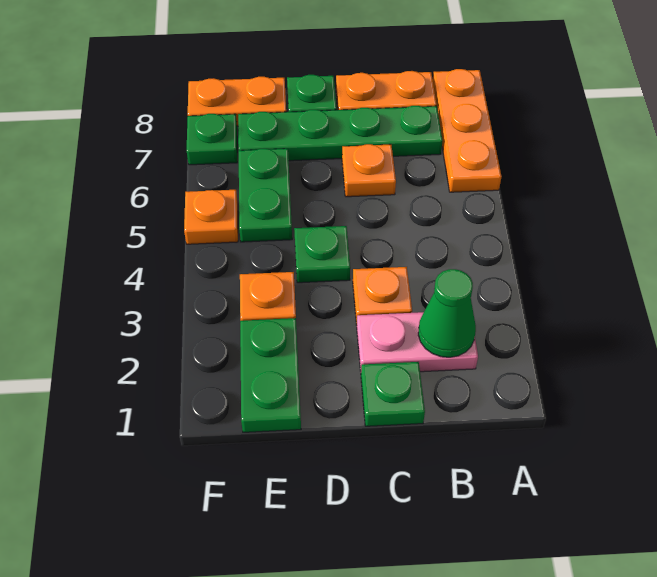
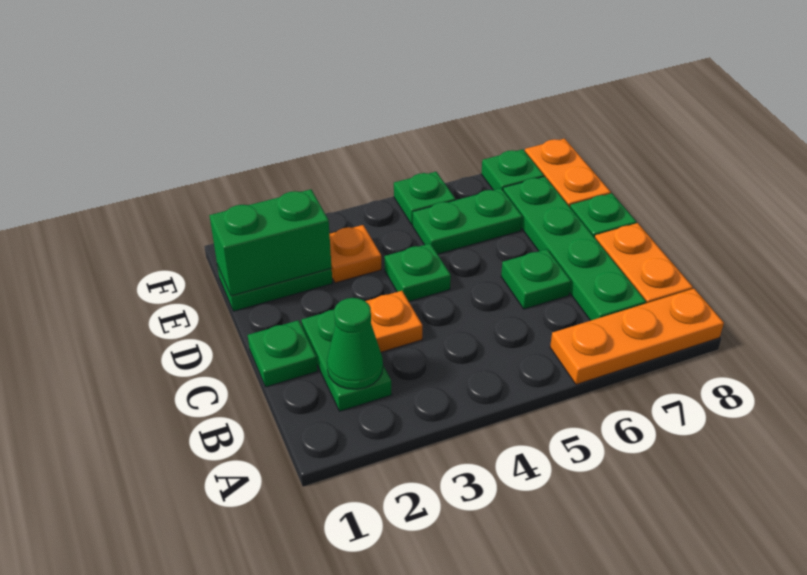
pink plate B2:C2 level 1 -> green plate B2:C2 level 1
orange plate C6 level 1 -> green plate C6 level 1
none -> green brick E1:E2 level 2
orange plate F5 level 1 -> green plate F5 level 1

